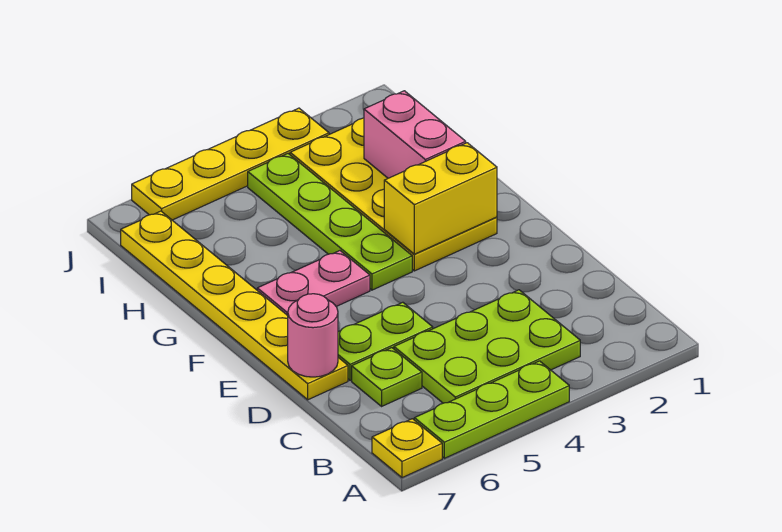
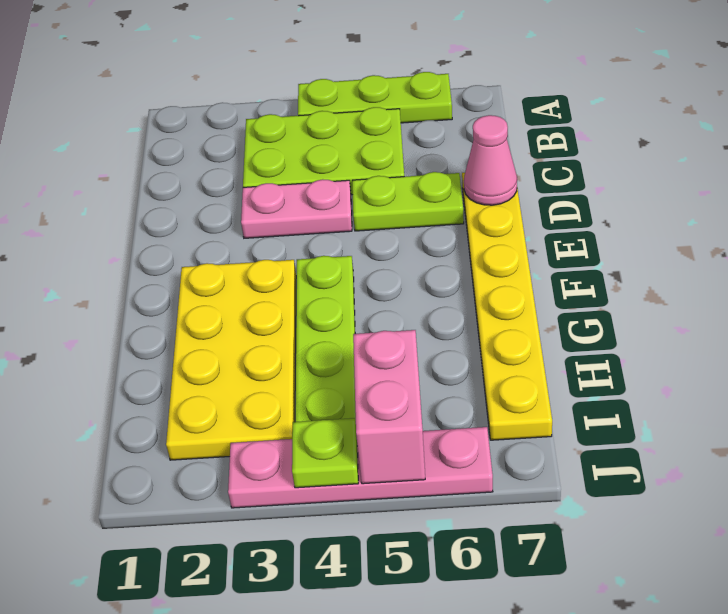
yellow plate A7 level 1 -> none
lime plate C6 level 1 -> lime plate J4 level 2
pink round brick D7 level 2 -> pink cone D7 level 2
yellow brick F2:F3 level 2 -> none
pink plate F5:F6 level 1 -> pink plate D3:D4 level 1
pink brick G2:H2 level 2 -> pink brick I5:J5 level 2
yellow plate J3:J6 level 1 -> pink plate J3:J6 level 1

